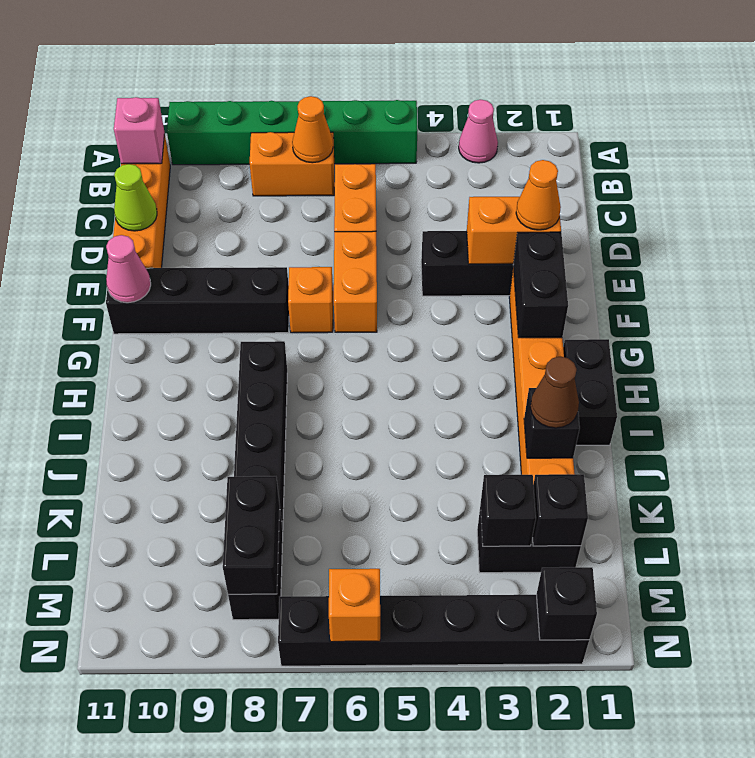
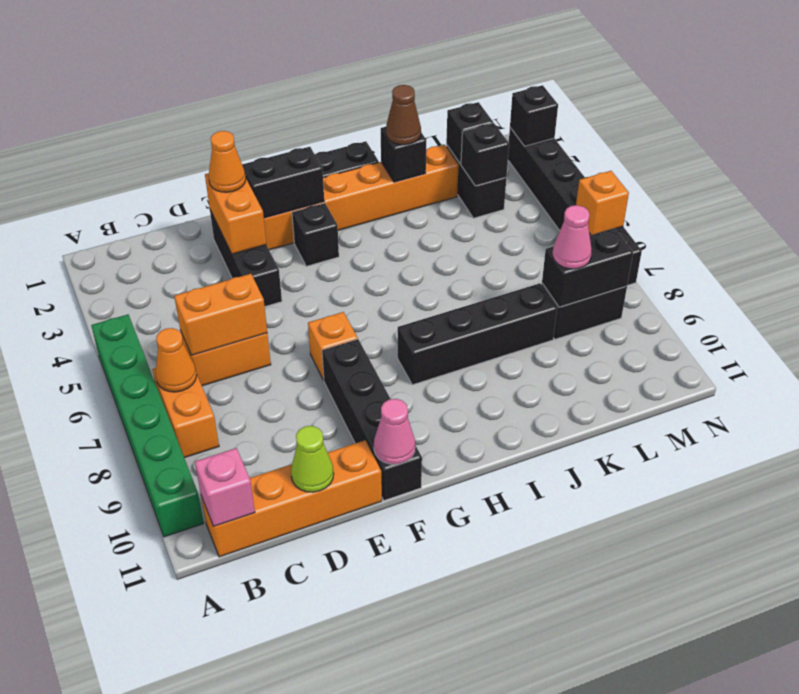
pink cone A3 level 1 -> pink cone L8 level 3
orange brick E6:F6 level 1 -> orange brick C6:D6 level 2
none -> black brick G3 level 1

